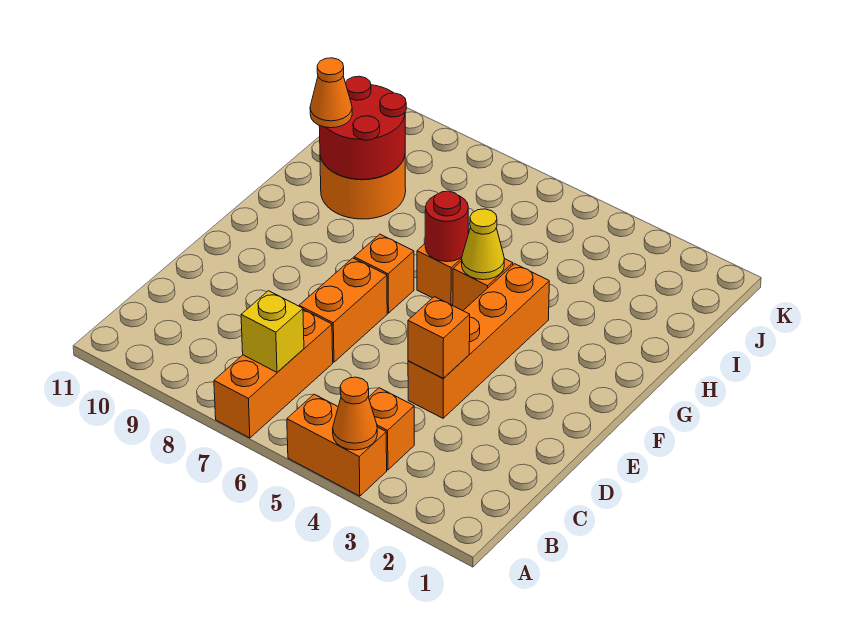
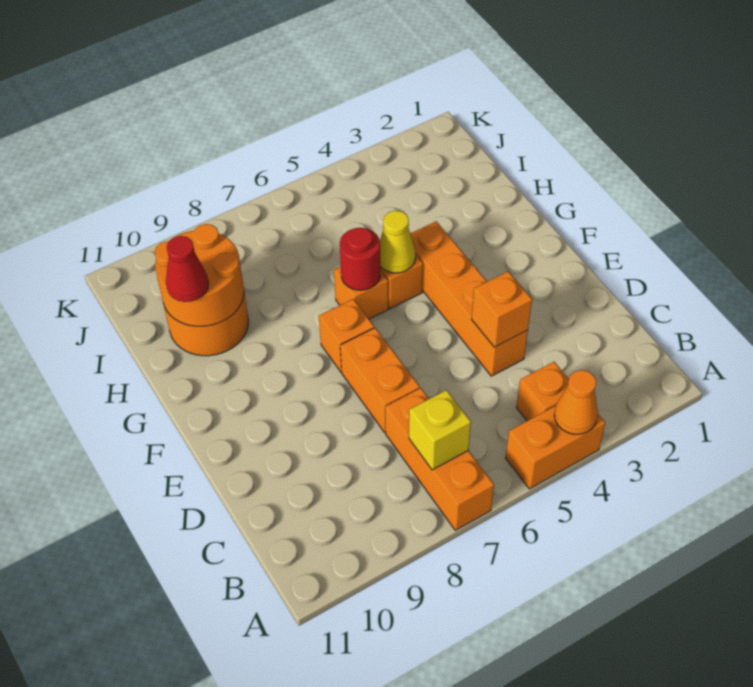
red round brick H9:I10 level 2 -> orange round brick H9:I10 level 2
orange cone H10 level 3 -> red cone H10 level 3

